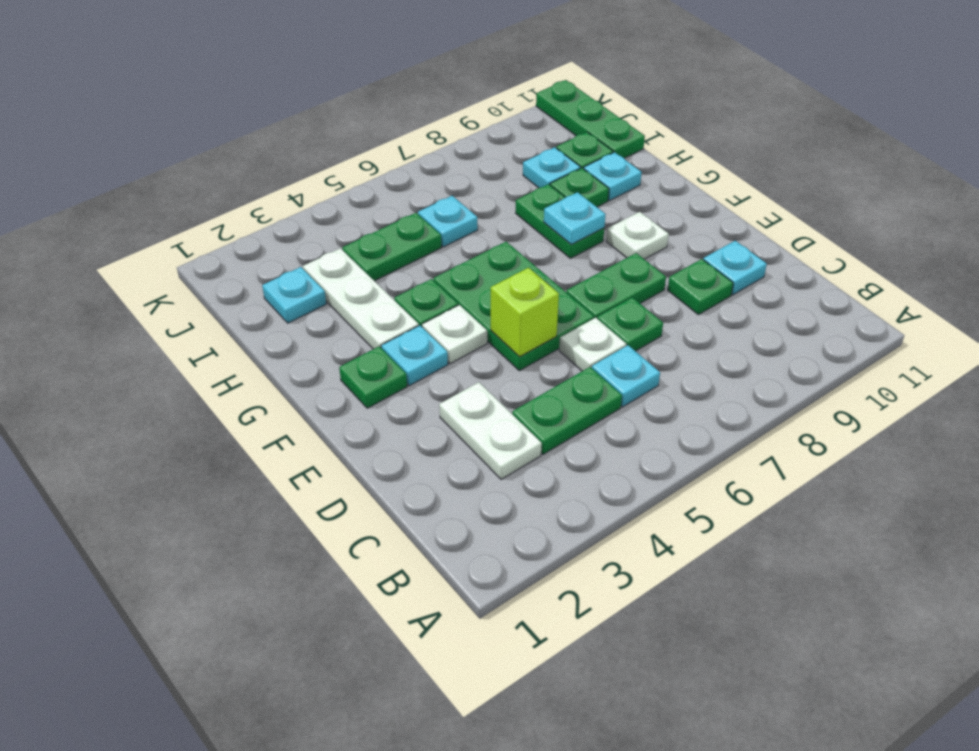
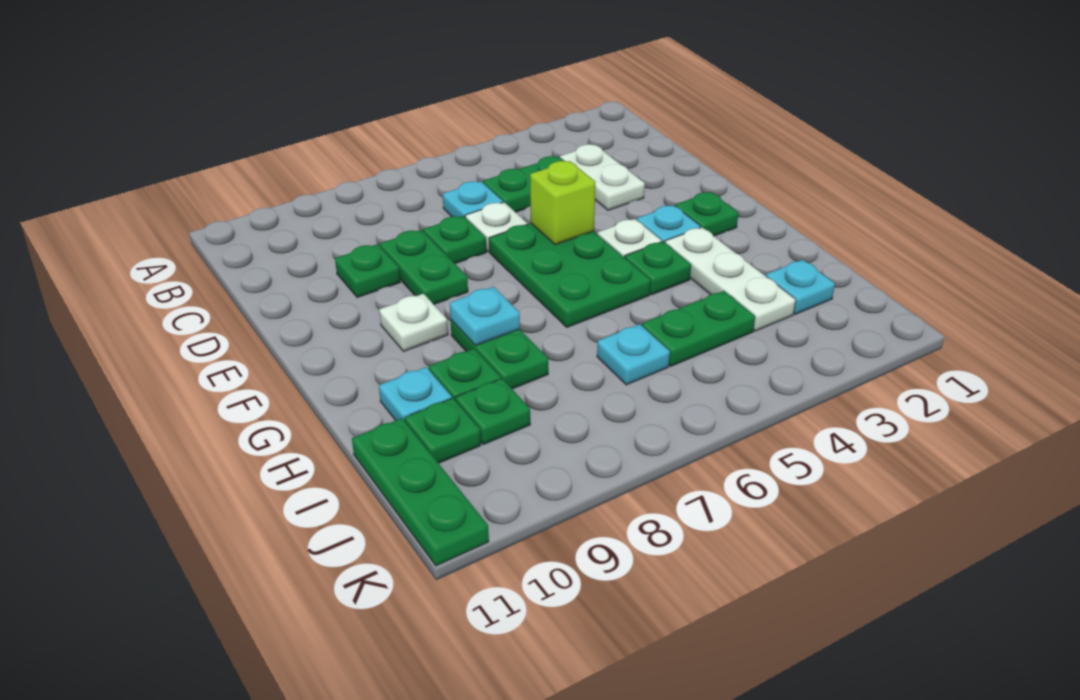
cyan plate D10 level 1 -> none
green plate E7:E8 level 1 -> green plate D8:E8 level 1
cyan plate I9 level 1 -> green plate I9 level 1

